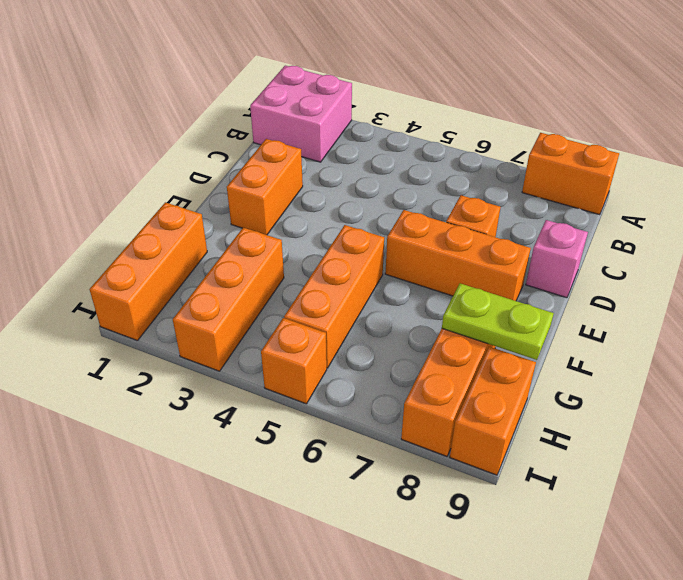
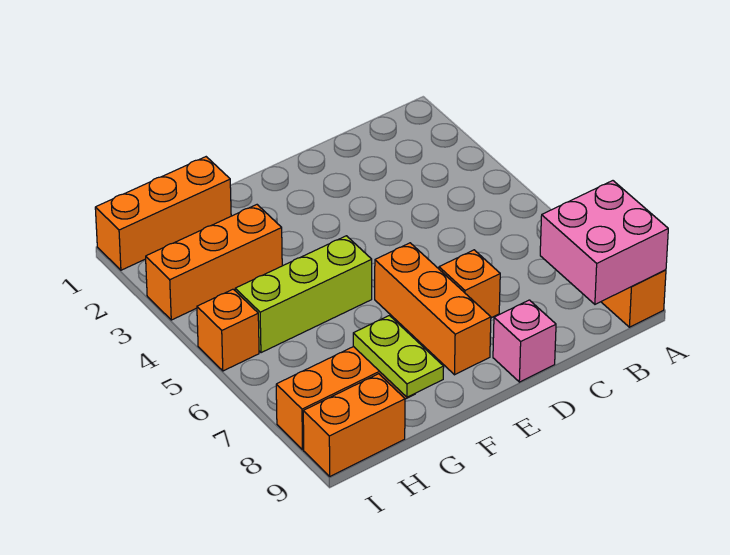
pink brick A1:B2 level 1 -> pink brick A8:B9 level 2
orange brick D2:E2 level 1 -> none
orange brick F5:H5 level 1 -> lime brick F5:H5 level 1

